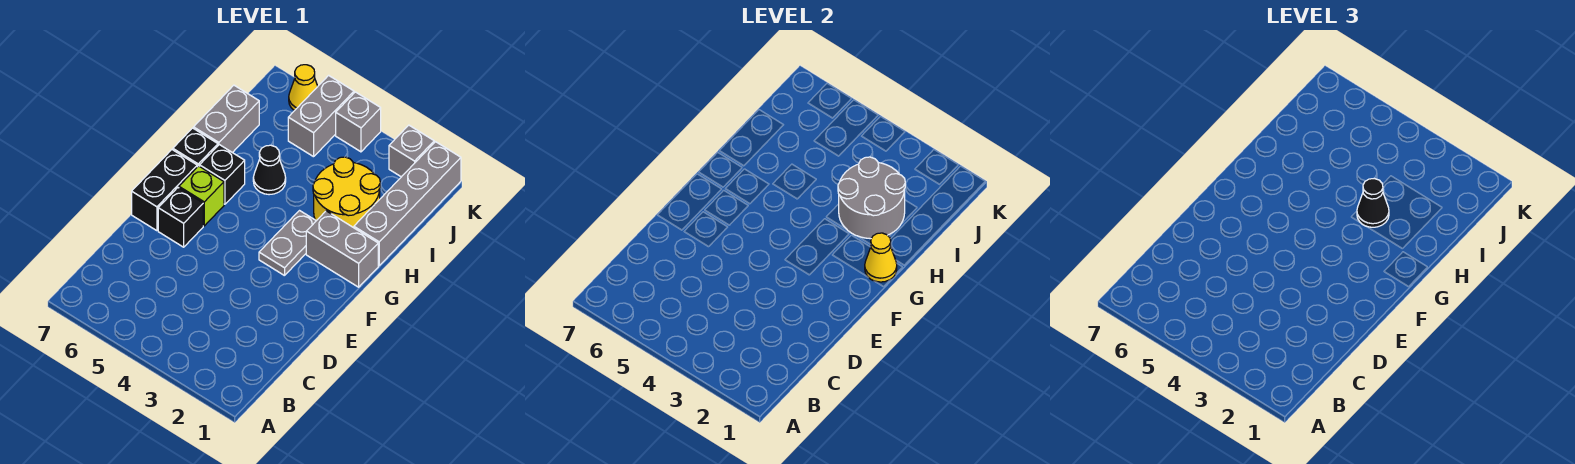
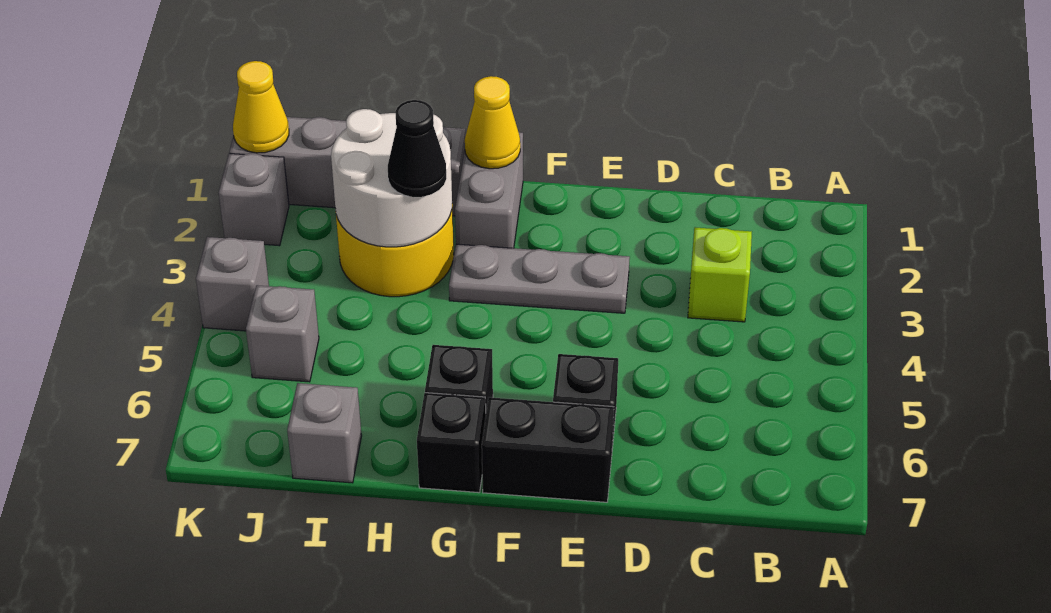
grey plate F3:G3 level 1 -> grey plate E3:G3 level 1
lime brick F6 level 1 -> lime brick C3 level 1
grey round brick H2:I3 level 2 -> white round brick H2:I3 level 2
black cone H5 level 1 -> none
grey brick H7:I7 level 1 -> grey brick I7 level 1
grey brick J5:K5 level 1 -> grey brick J5 level 1
yellow cone K6 level 1 -> yellow cone K1 level 2

